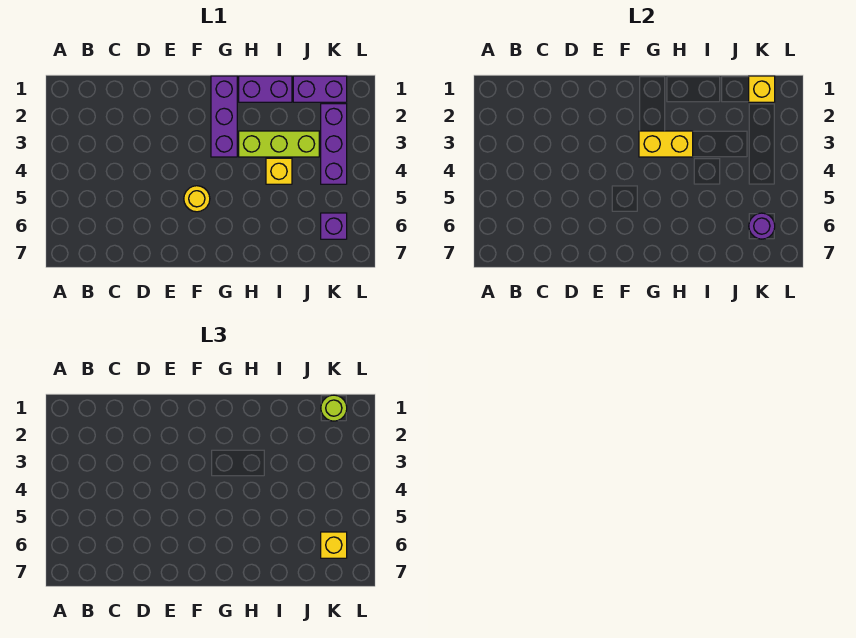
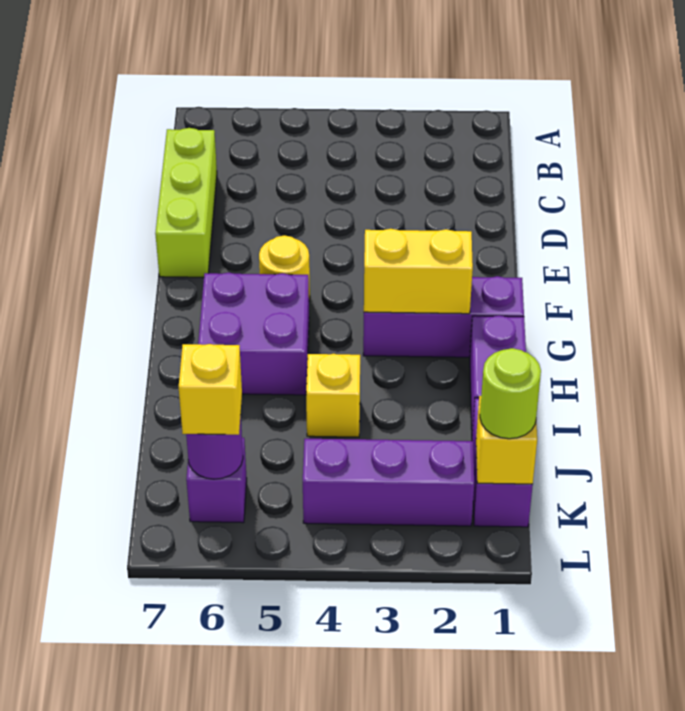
yellow brick G3:H3 level 2 -> yellow brick G2:G3 level 2
none -> purple brick G5:H6 level 1
lime brick H3:J3 level 1 -> lime brick C7:E7 level 1

